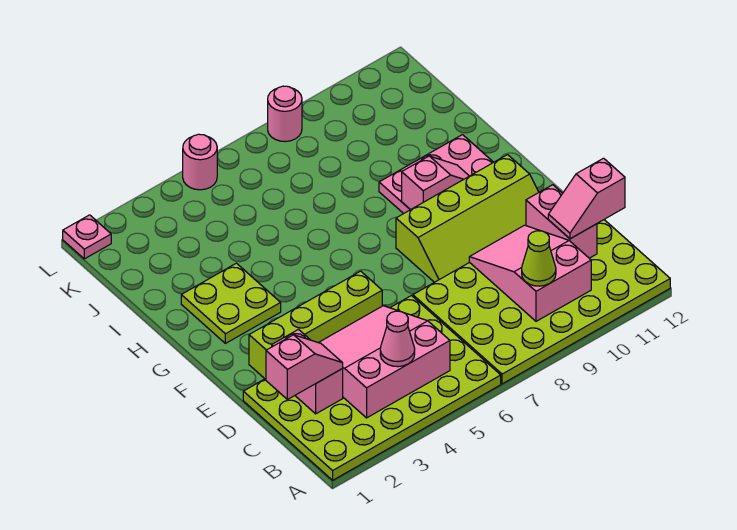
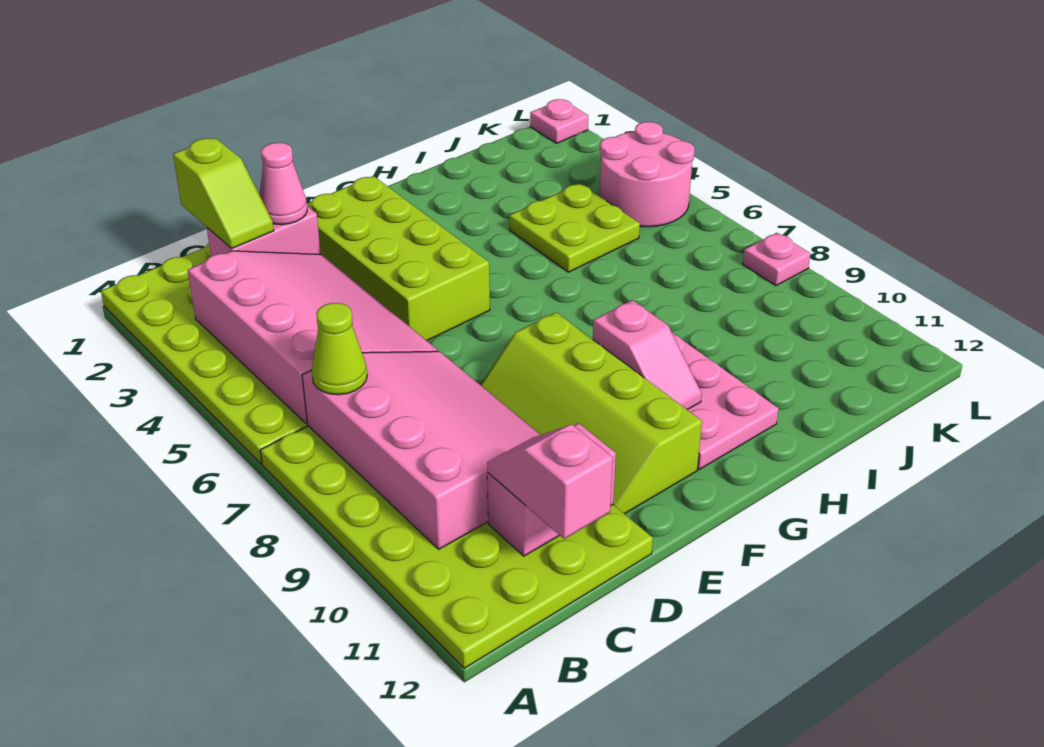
pink slope B3:D5 level 2 top B -> pink slope B3:D6 level 2 top B
pink cone B4 level 3 -> pink cone D2 level 3
pink slope B9:D10 level 2 top B -> pink slope B7:D10 level 2 top B
lime cone B9 level 3 -> lime cone B7 level 3
pink slope C1:C2 level 3 top 1 -> lime slope C1:C2 level 3 top 1
lime brick E2:E5 level 1 -> lime brick E2:F5 level 1
lime plate G2:H3 level 1 -> lime plate I4:J5 level 1
pink round brick L5 level 1 -> pink round brick K4:L5 level 1
pink round brick L8 level 1 -> pink plate L8 level 1

